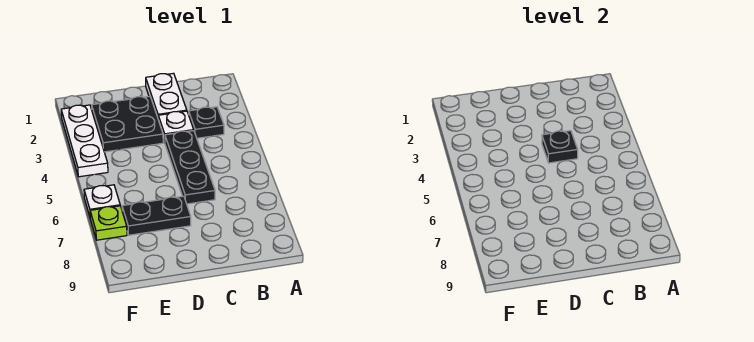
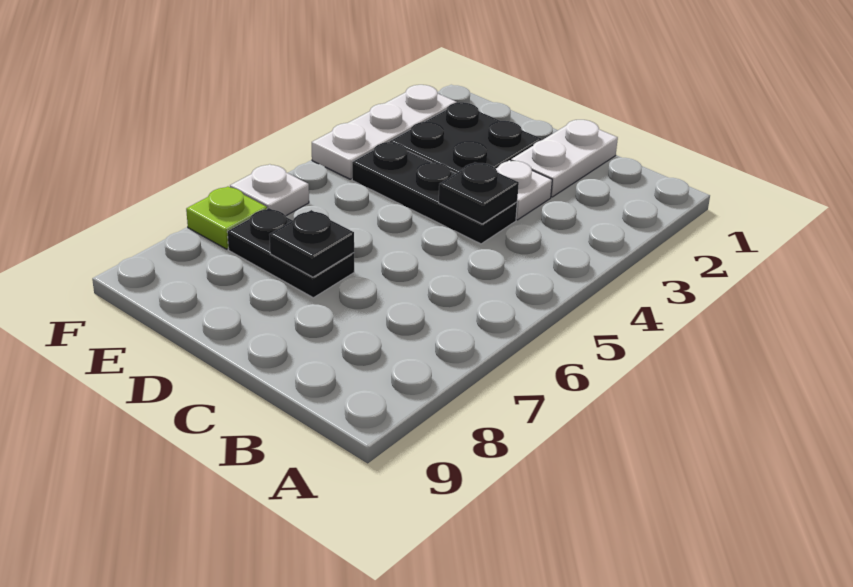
black plate B3 level 1 -> black plate D7 level 2
black plate C4:C6 level 1 -> black plate C4:E4 level 1

